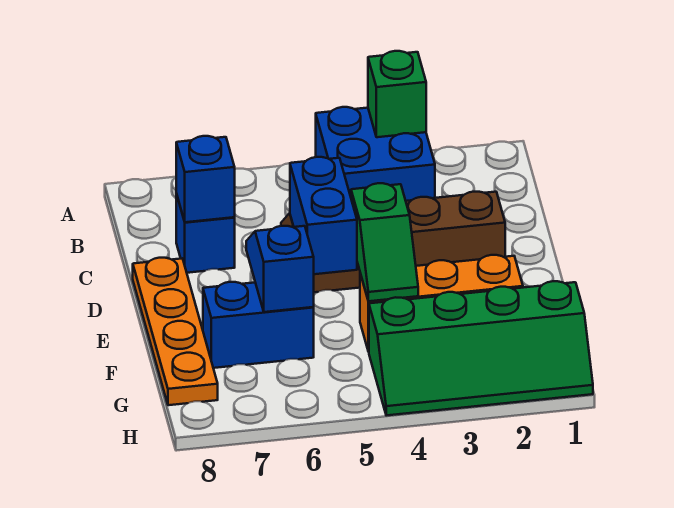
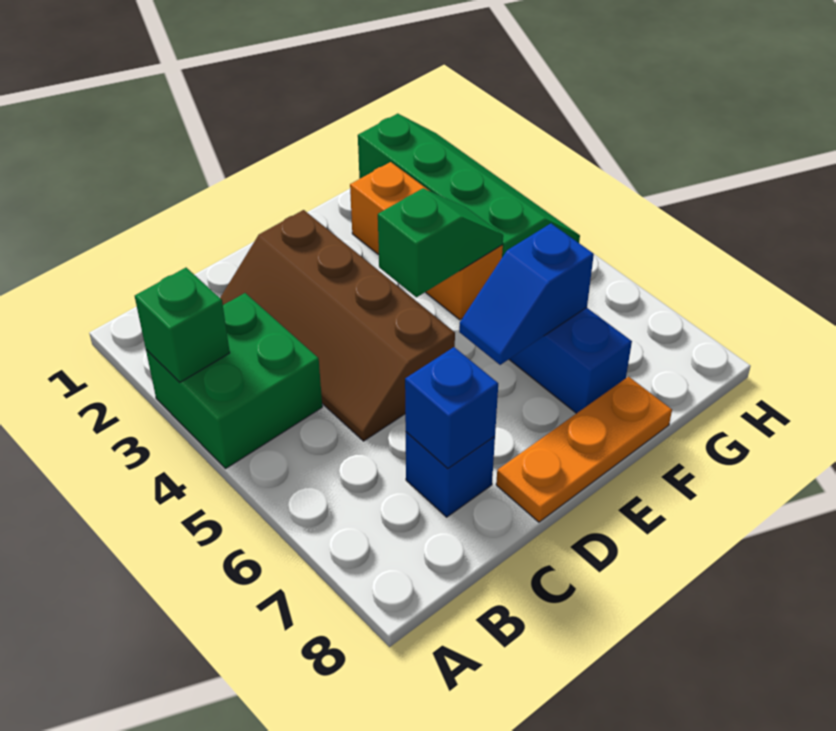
blue brick A3:B4 level 1 -> green brick A3:B4 level 1
blue brick D5:E5 level 2 -> none
orange plate D8:G8 level 1 -> orange plate D8:F8 level 1

